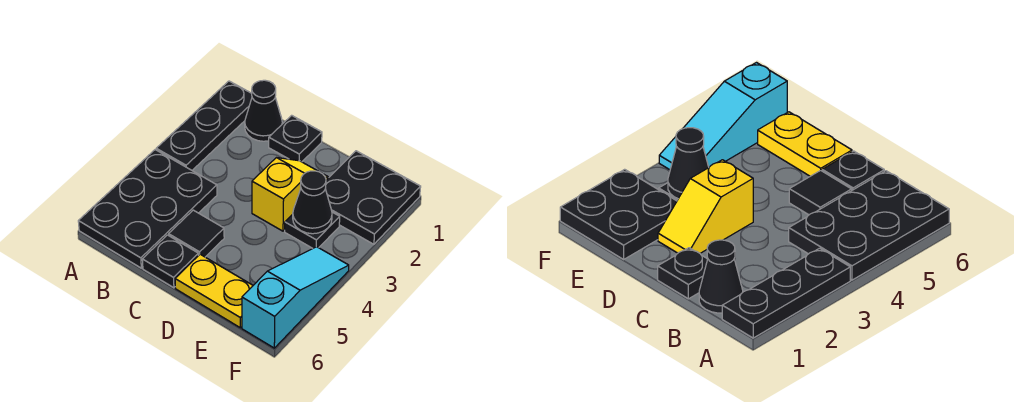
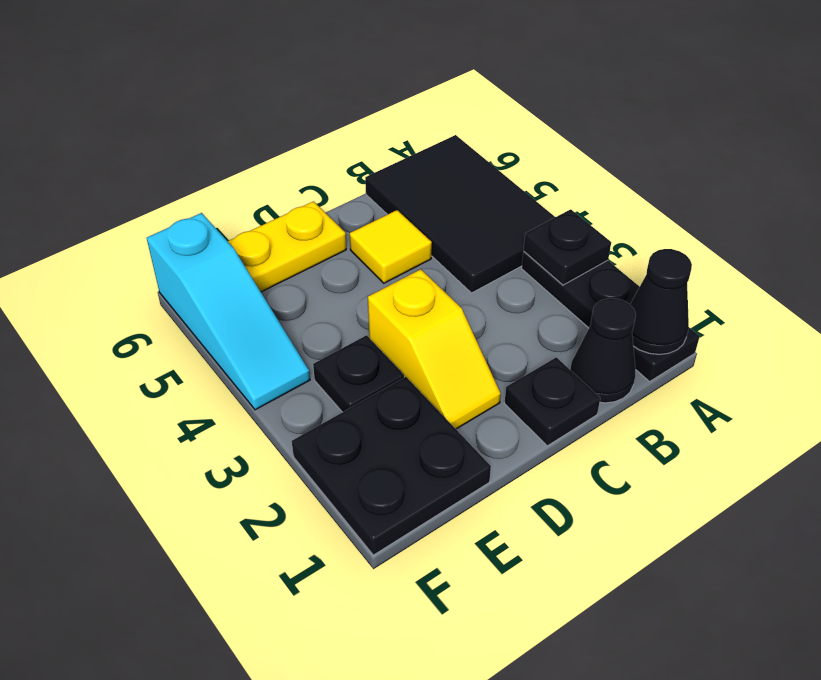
black plate A4:B6 level 1 -> black tile A4:B6 level 1
black tile C5 level 1 -> yellow tile C5 level 1
black plate C6 level 1 -> black plate A3 level 2
black cone E3 level 2 -> black cone A1 level 2

